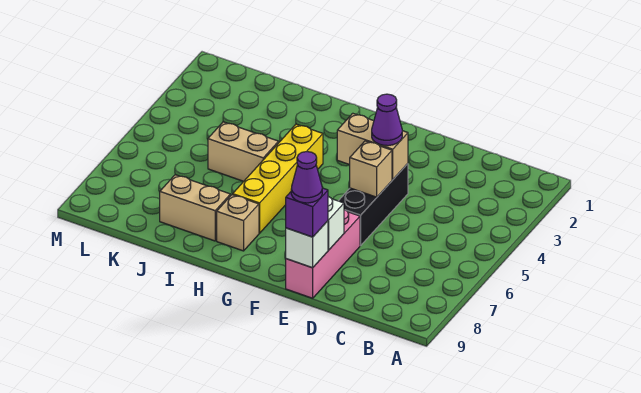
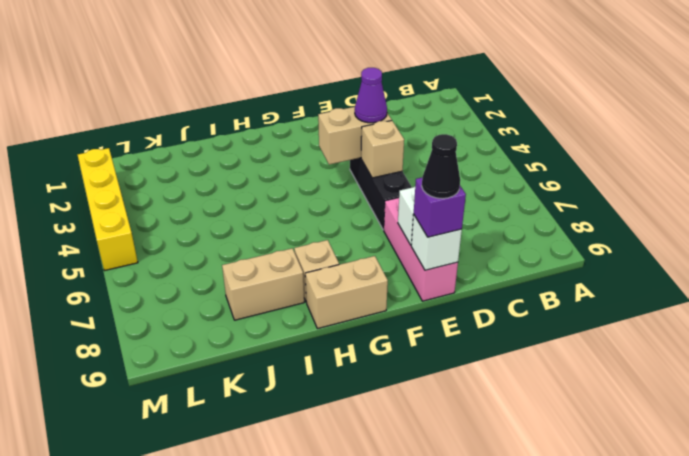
purple cone E9 level 4 -> black cone E9 level 4
yellow brick H4:H7 level 1 -> yellow brick M2:M5 level 1
tan brick I5:J5 level 1 -> tan brick G9:H9 level 1

